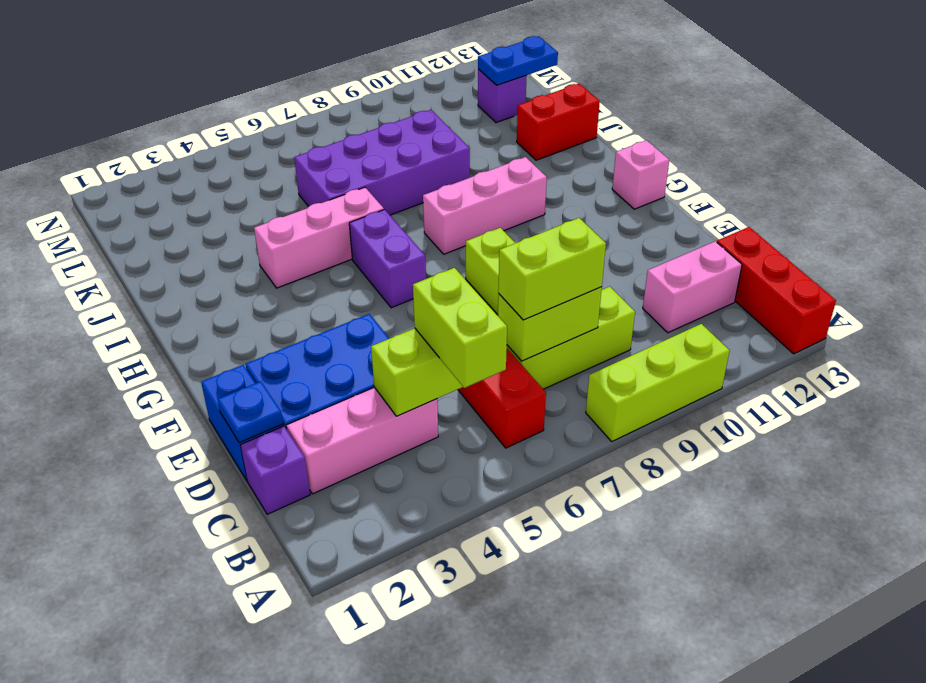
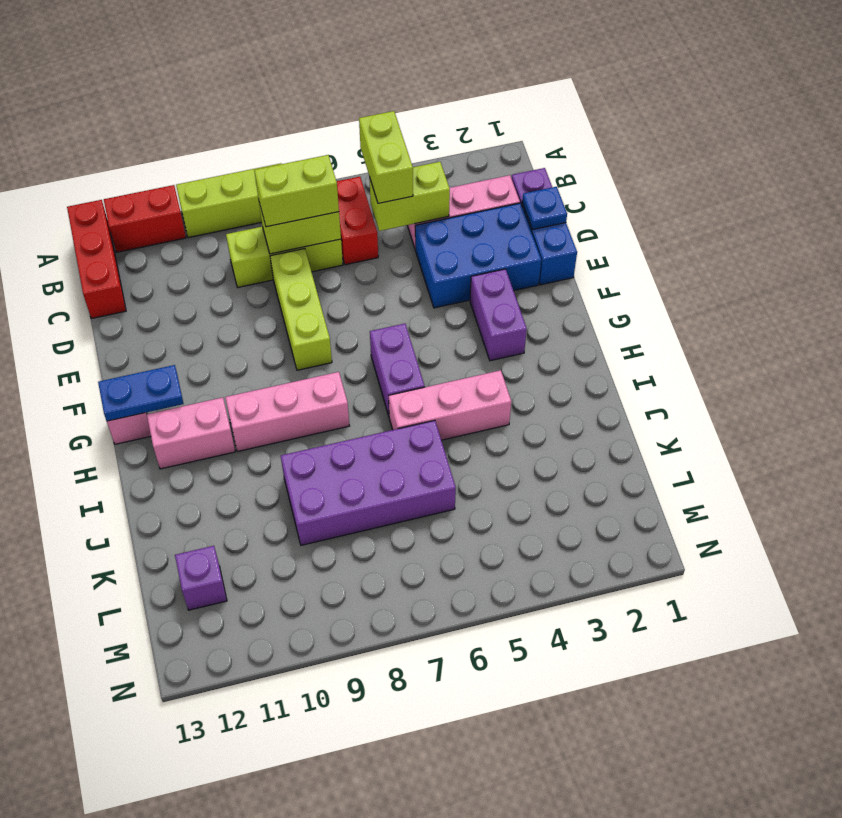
pink brick C11:C12 level 1 -> pink brick H11:H12 level 1
none -> purple brick F3:G3 level 1
red brick J12:J13 level 1 -> red brick A11:A12 level 1
blue plate L12:L13 level 2 -> blue plate G12:G13 level 2

